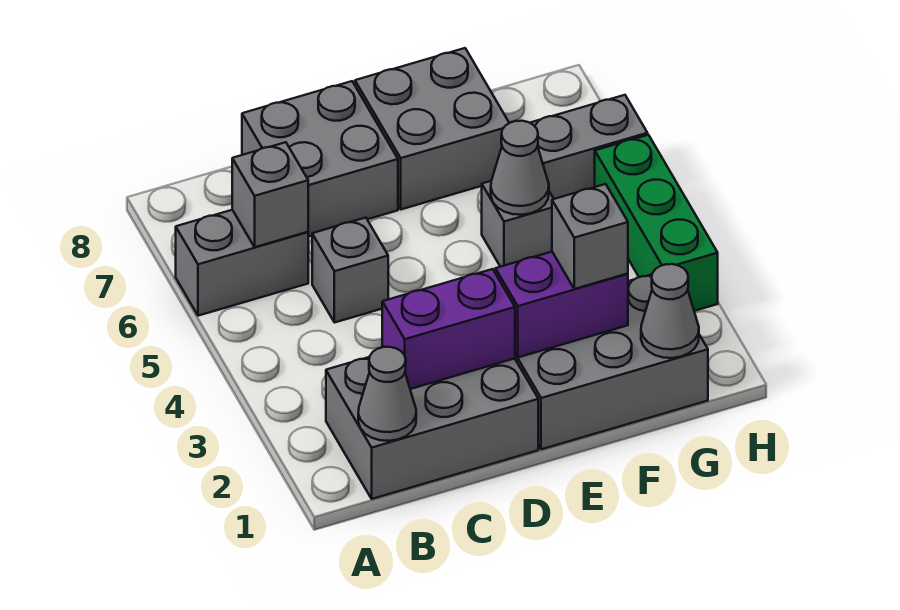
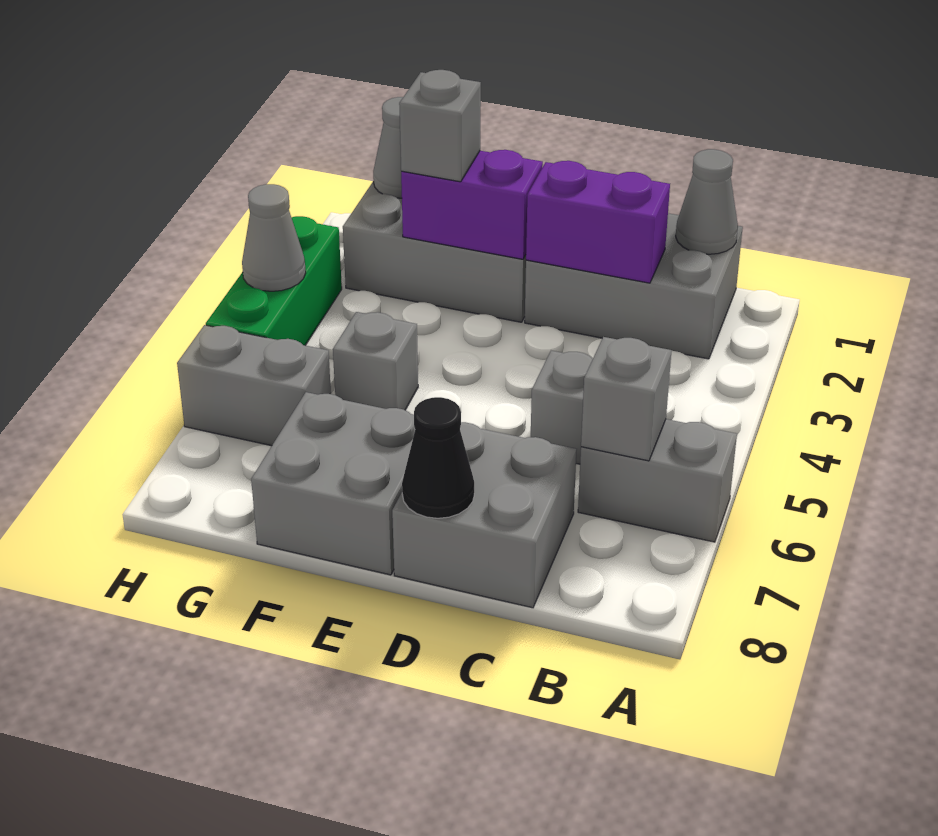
none -> black cone D8 level 2
grey cone F5 level 2 -> grey cone H4 level 2

